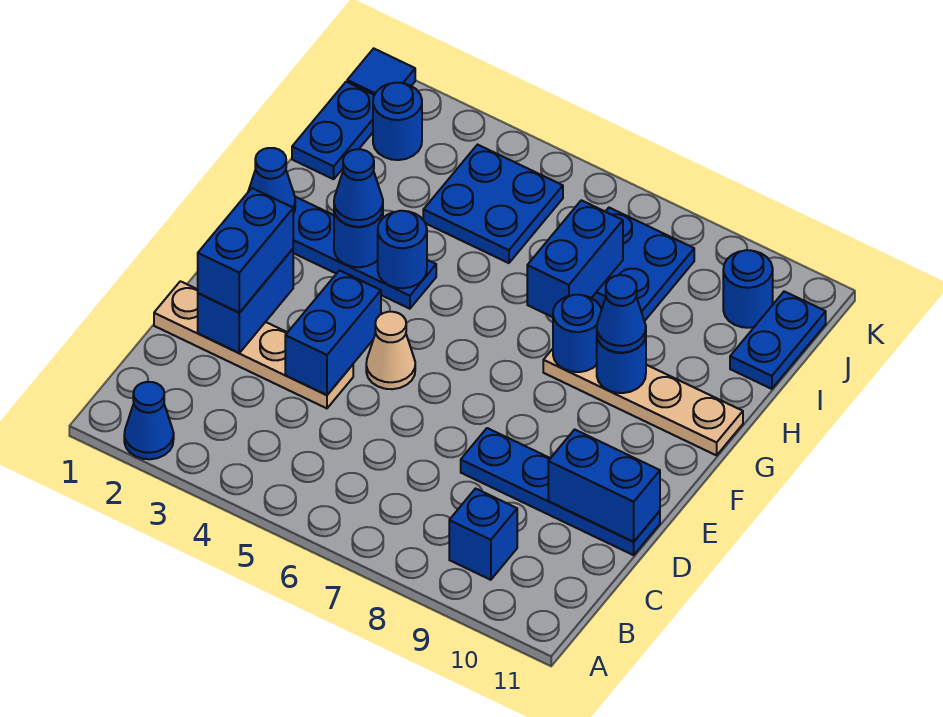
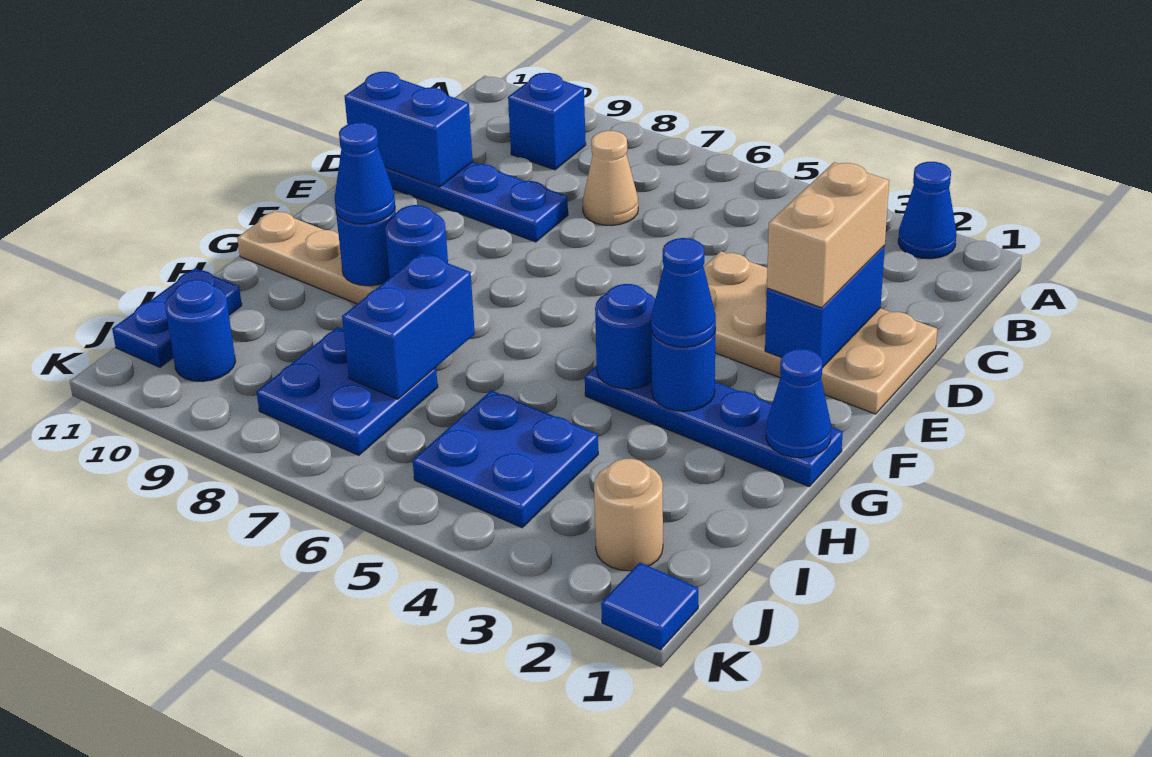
tan plate D1:D4 level 1 -> tan plate D1:E4 level 1
blue brick D2:E2 level 3 -> tan brick D2:E2 level 3
blue brick D4:E4 level 2 -> none
tan cone E5 level 1 -> tan cone C7 level 1
blue plate I1:J1 level 1 -> none
blue round brick J2 level 1 -> tan round brick J2 level 1

